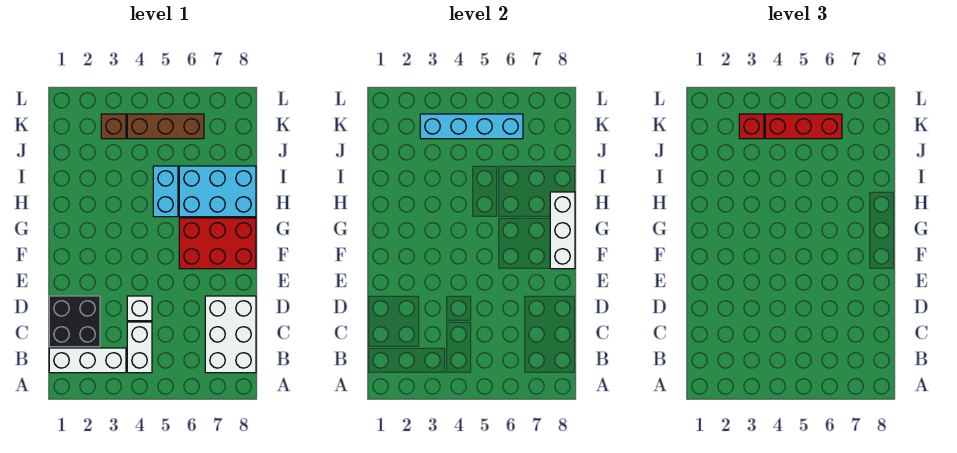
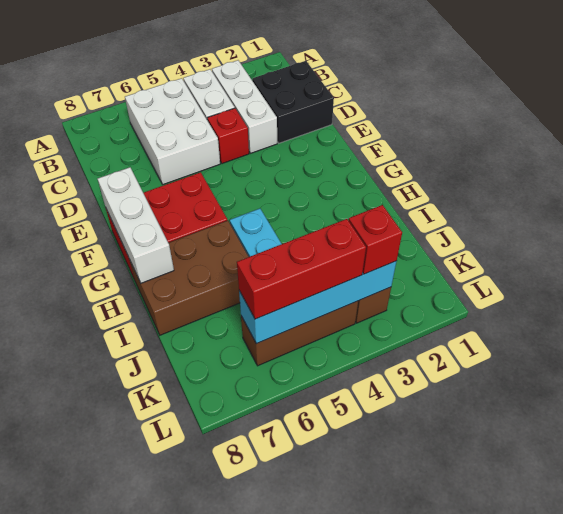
white brick B1:B3 level 1 -> white brick B3:D3 level 1
white brick B7:D8 level 1 -> white brick B5:D6 level 1
white brick D4 level 1 -> red brick D4 level 1
cyan brick H6:I8 level 1 -> brown brick H6:I8 level 1

